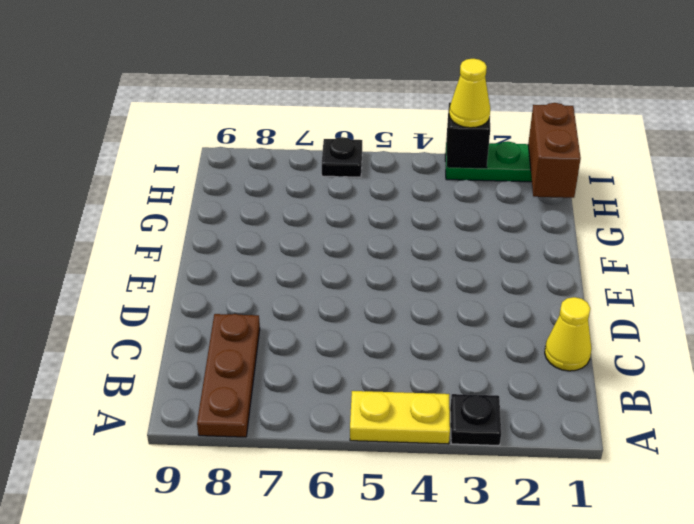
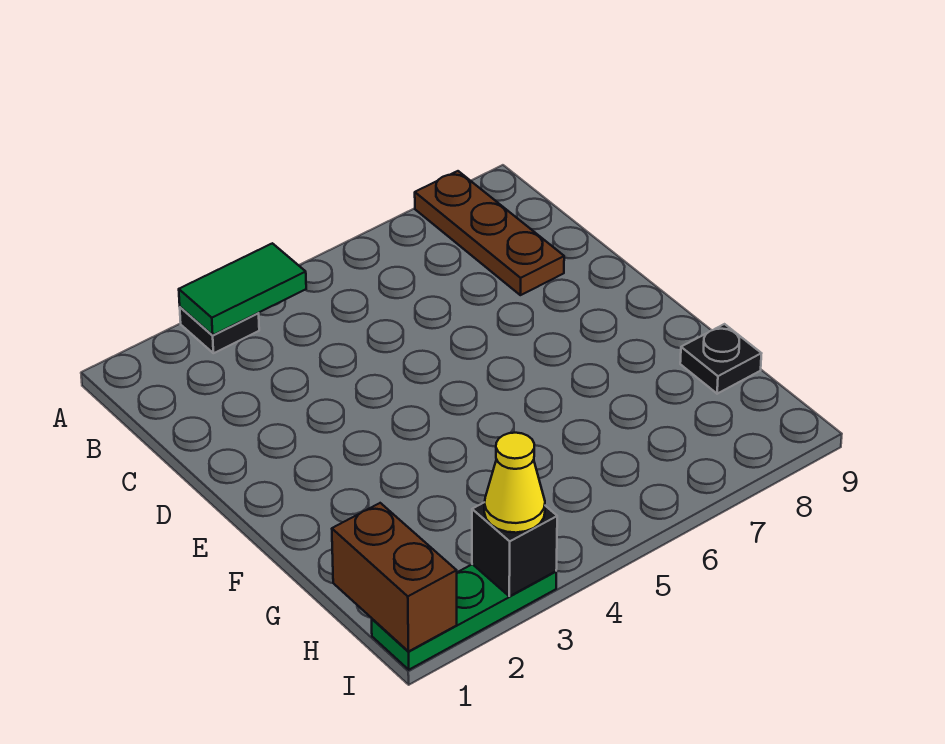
none -> green tile A3:A4 level 2
yellow plate A4:A5 level 1 -> none
yellow cone C1 level 1 -> none
black plate I6 level 1 -> black plate G9 level 1

